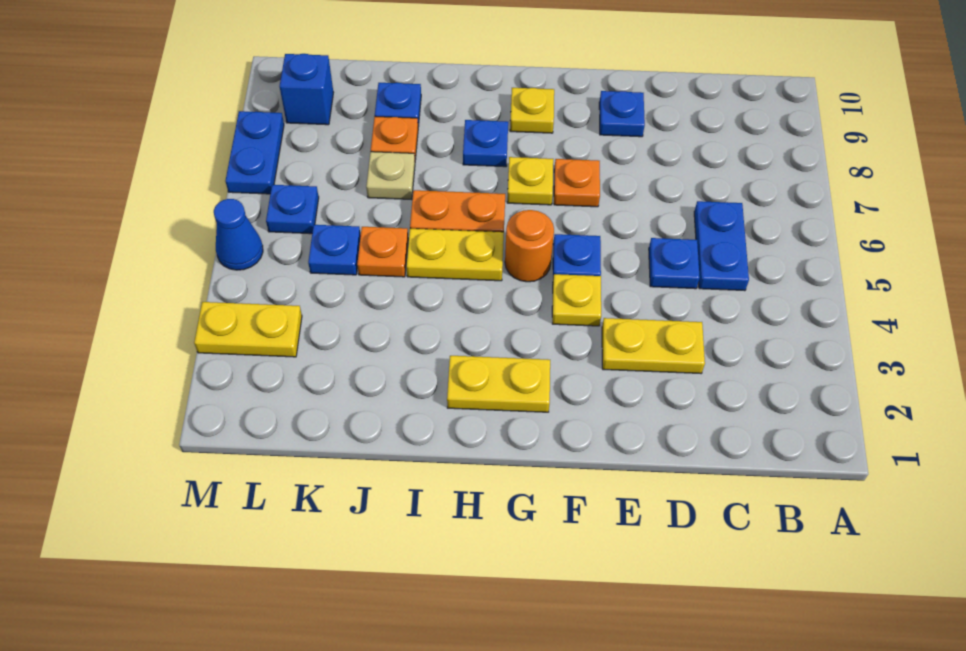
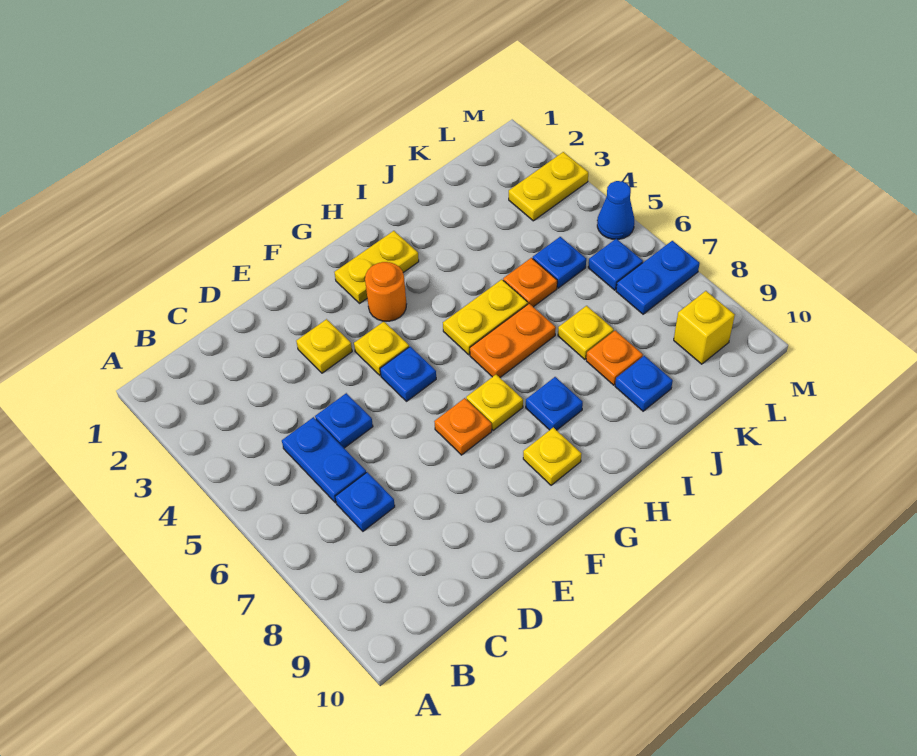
yellow plate D3:E3 level 1 -> yellow plate E3 level 1
blue plate E9 level 1 -> blue plate C7 level 1
orange round brick G5 level 1 -> orange round brick G3 level 1
tan plate J7 level 1 -> yellow plate J7 level 1
blue brick L9 level 1 -> yellow brick L9 level 1
blue plate M7:M8 level 1 -> blue plate L7:M7 level 1

